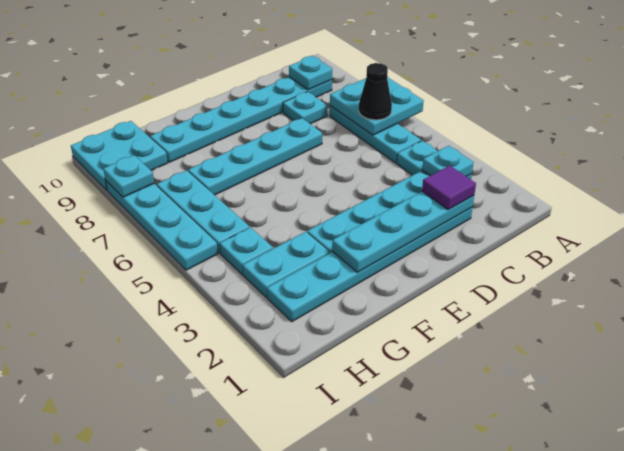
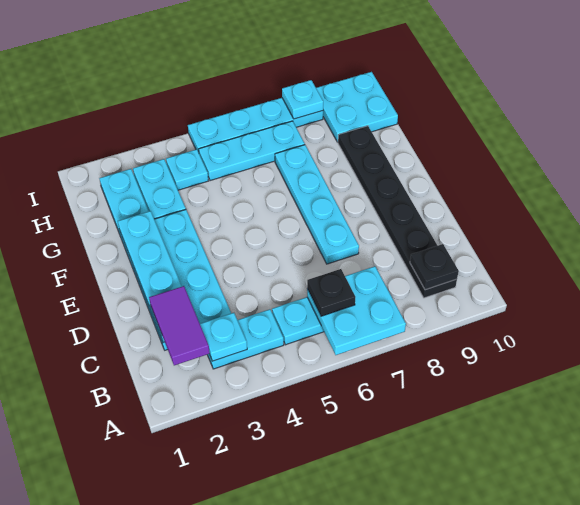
black cone B6 level 3 -> black plate B6 level 3
cyan plate B9:G9 level 1 -> black plate B9:G9 level 1
cyan plate B9 level 2 -> black plate B9 level 2
purple tile C2 level 3 -> purple tile B2:C2 level 3
cyan plate C8 level 1 -> none

